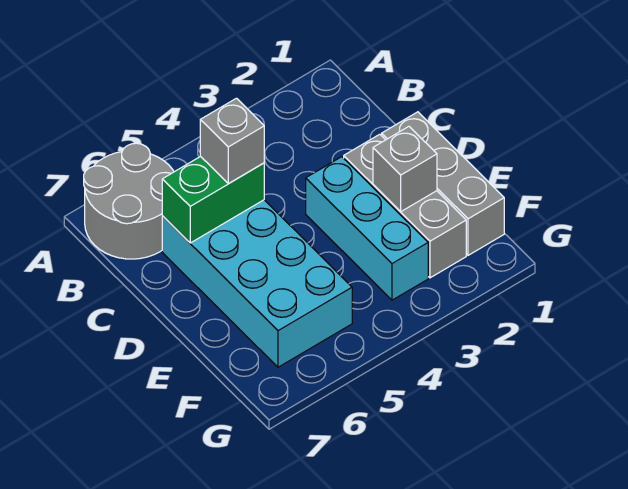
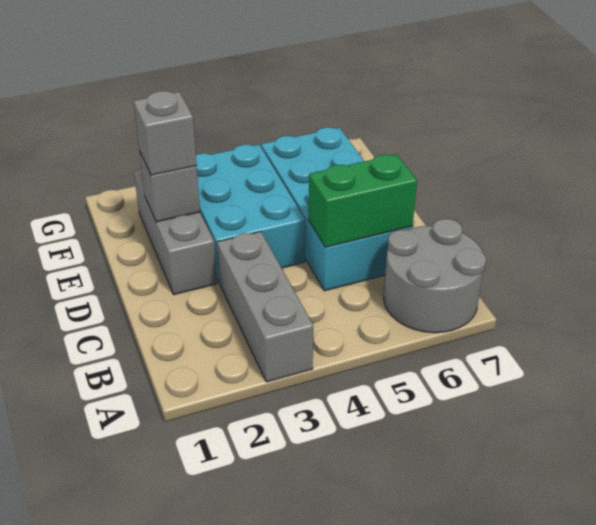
grey brick C5 level 3 -> grey brick E2 level 3
grey brick D1:F1 level 1 -> grey brick A3:C3 level 1
cyan brick D3:F3 level 1 -> cyan brick D3:F4 level 1

